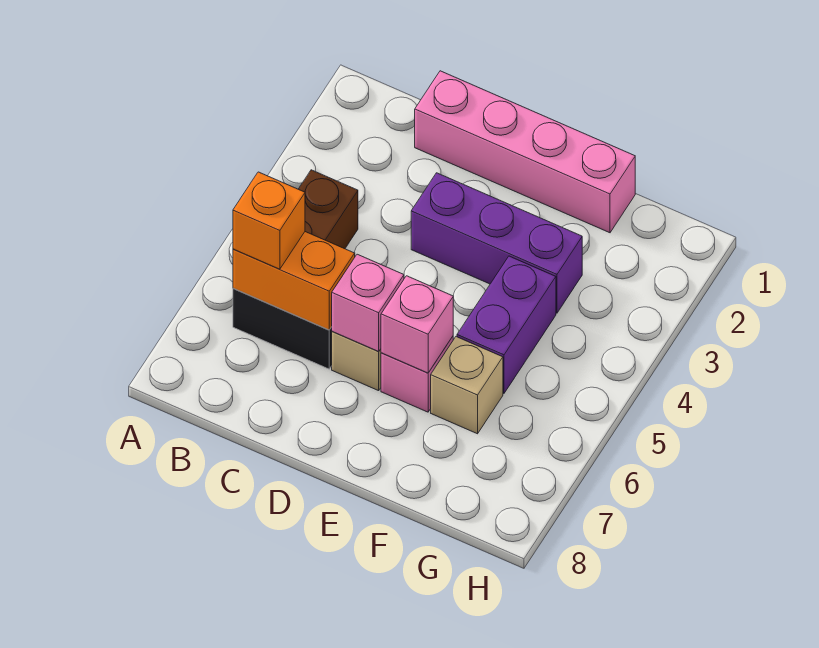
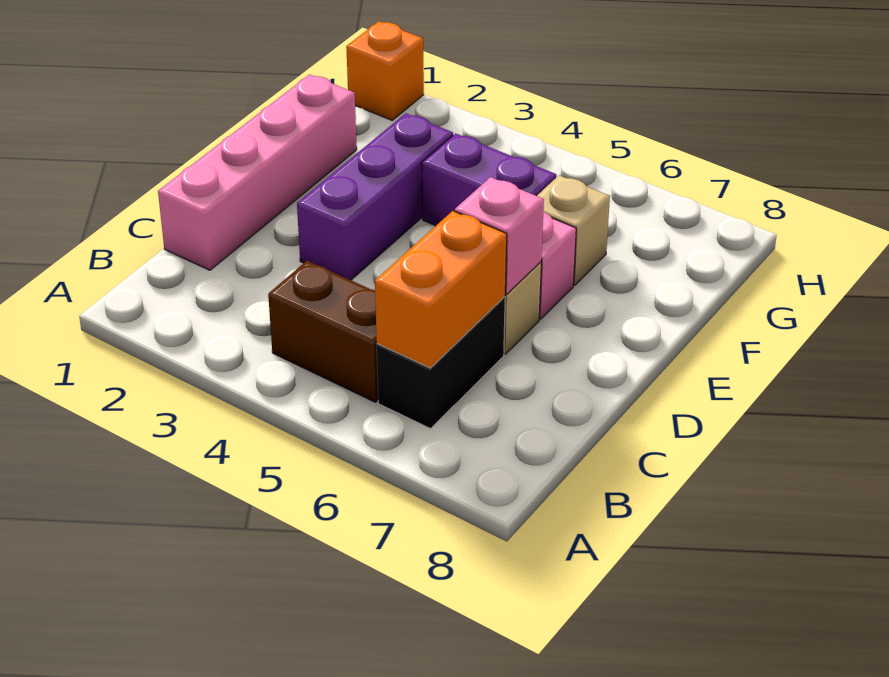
orange brick B6 level 3 -> orange brick H1 level 1
pink brick E6 level 2 -> none

